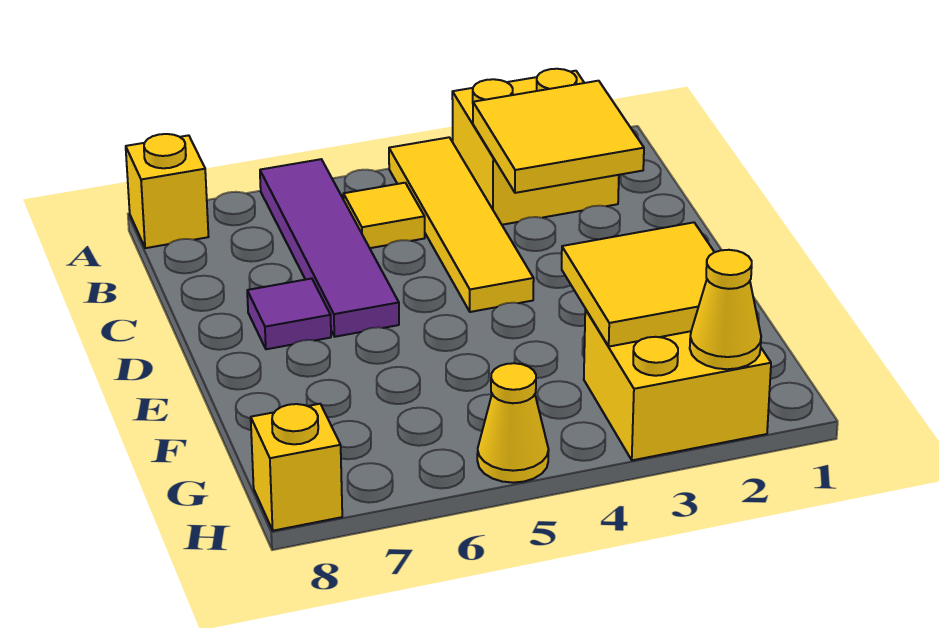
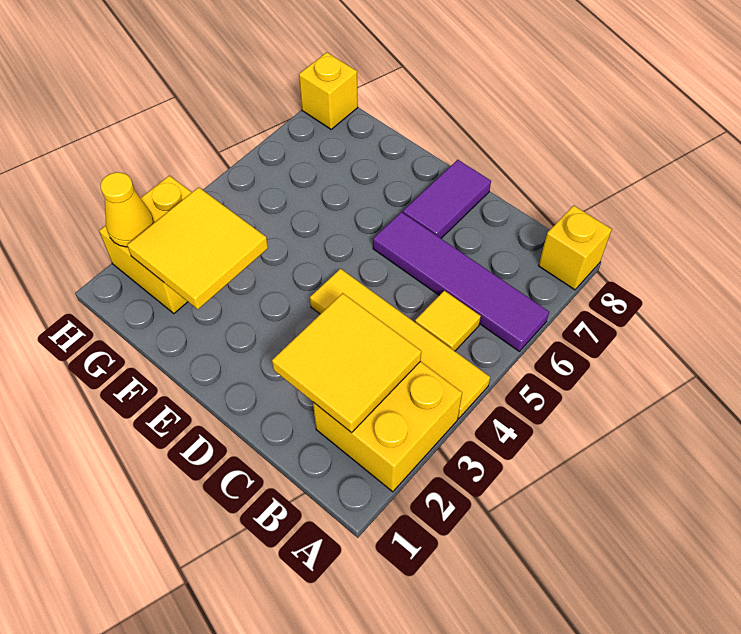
purple tile D7 level 1 -> purple tile D7:D8 level 1
yellow cone H5 level 1 -> none

